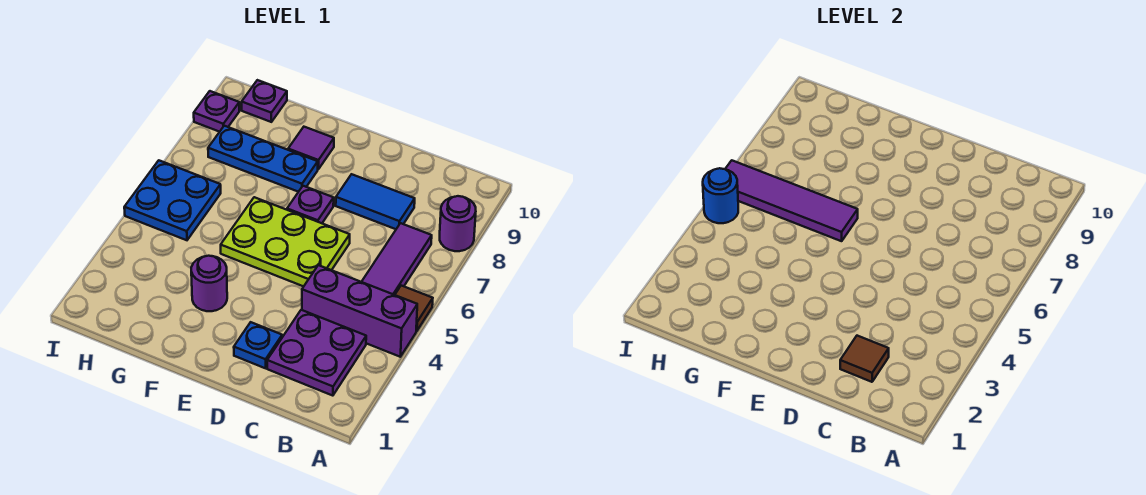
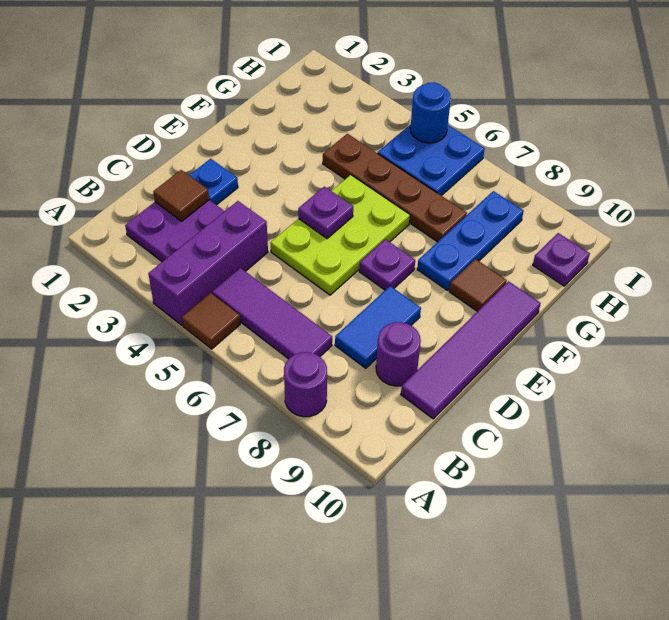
purple round brick F3 level 1 -> purple round brick C9 level 1
purple tile F6:I6 level 2 -> purple tile C10:F10 level 1
purple tile F9 level 1 -> brown tile F9 level 1
none -> brown plate G4:G7 level 1
purple plate I9 level 1 -> purple plate E5 level 2

